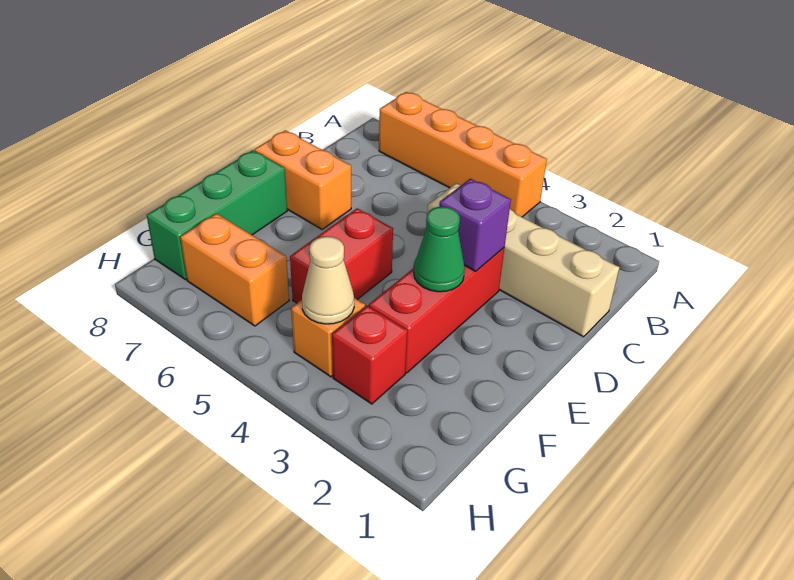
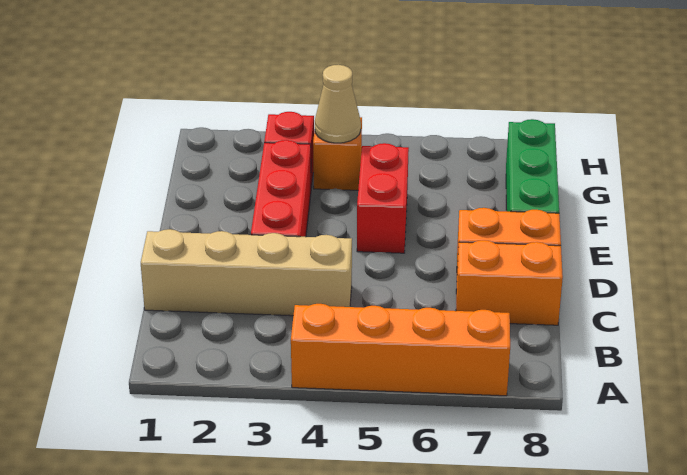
purple brick D3 level 2 -> none
green cone E3 level 2 -> none
orange brick G6:G7 level 1 -> orange brick C7:C8 level 1

